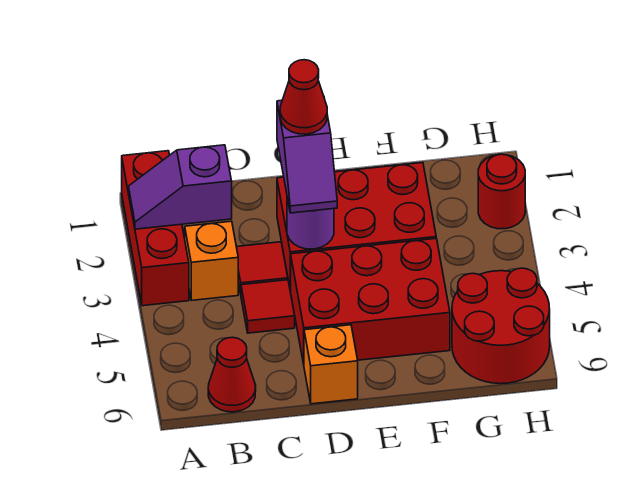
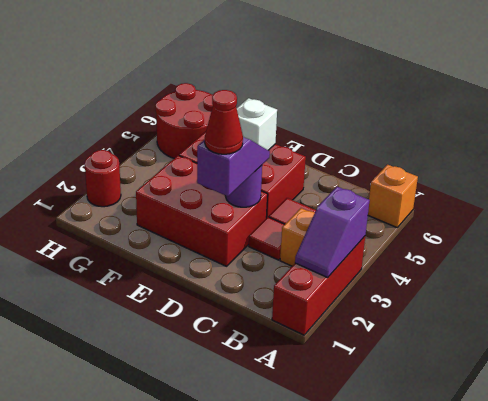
purple slope A2:B2 level 2 top B -> purple slope A2:A3 level 2 top 3
red cone B6 level 1 -> none
orange brick D6 level 1 -> orange brick A6 level 1
none -> white brick E5 level 2

